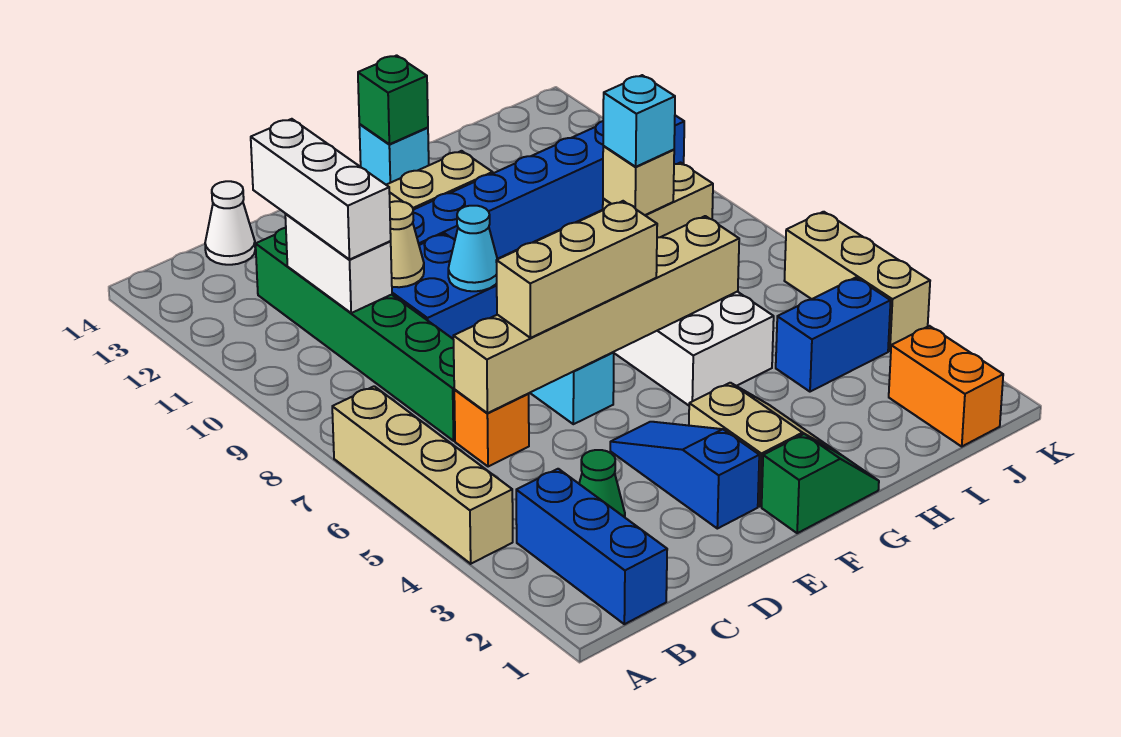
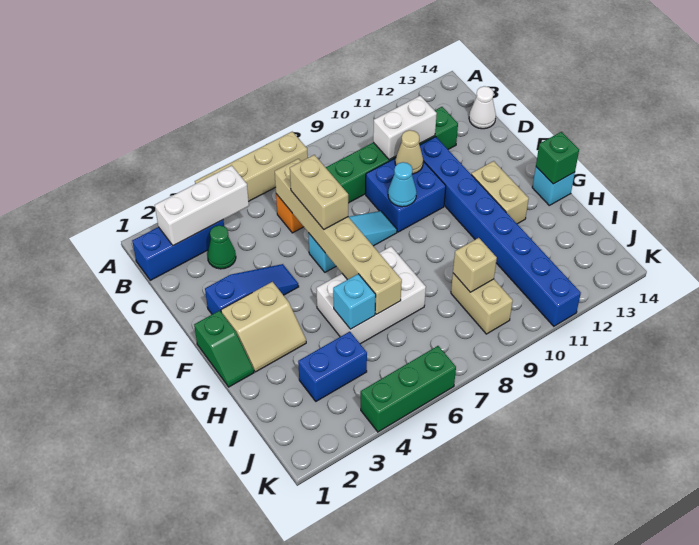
white brick C10:C12 level 3 -> white brick B2:B4 level 2
tan brick D6:F6 level 3 -> tan brick D6:E6 level 3
blue brick I4:J4 level 1 -> blue brick I3:I4 level 1
cyan brick I9 level 3 -> cyan brick H5 level 2
orange brick J1:J2 level 1 -> none
tan brick K4:K6 level 1 -> green brick K4:K6 level 1

